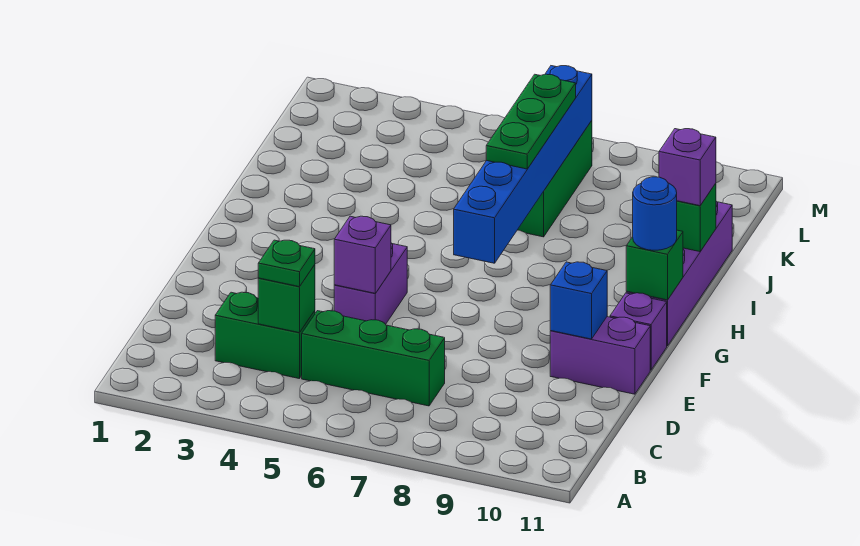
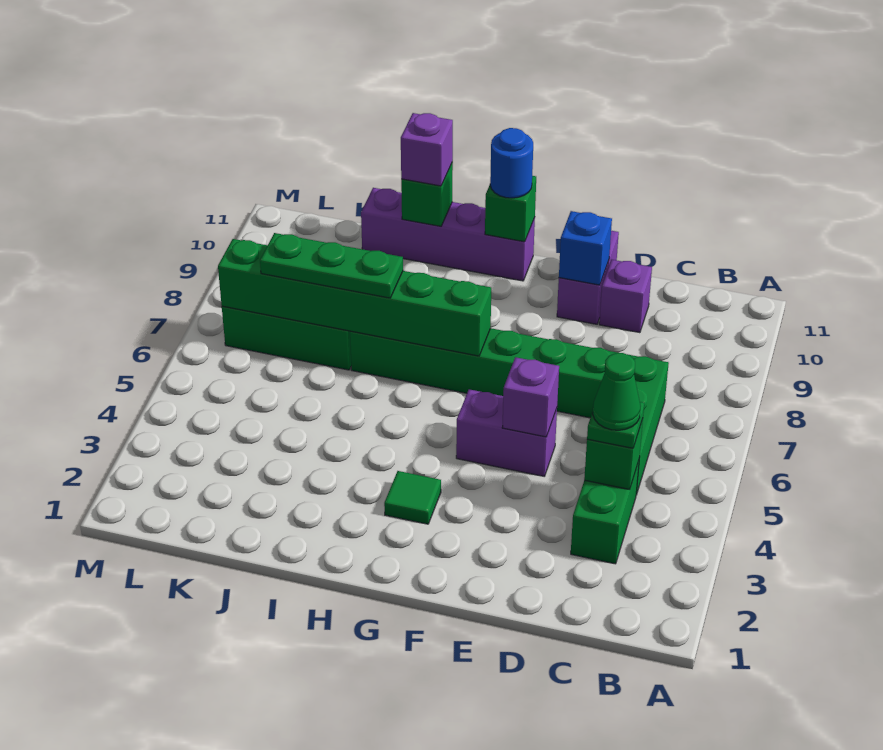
none -> green cone C4 level 4
none -> green brick D7:I7 level 1
purple brick F11 level 1 -> purple brick D10 level 1
none -> green tile G3 level 1
blue brick G7:L7 level 2 -> green brick G7:L7 level 2

